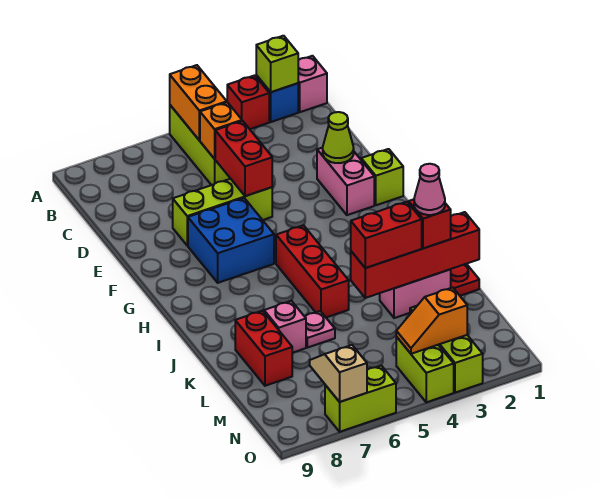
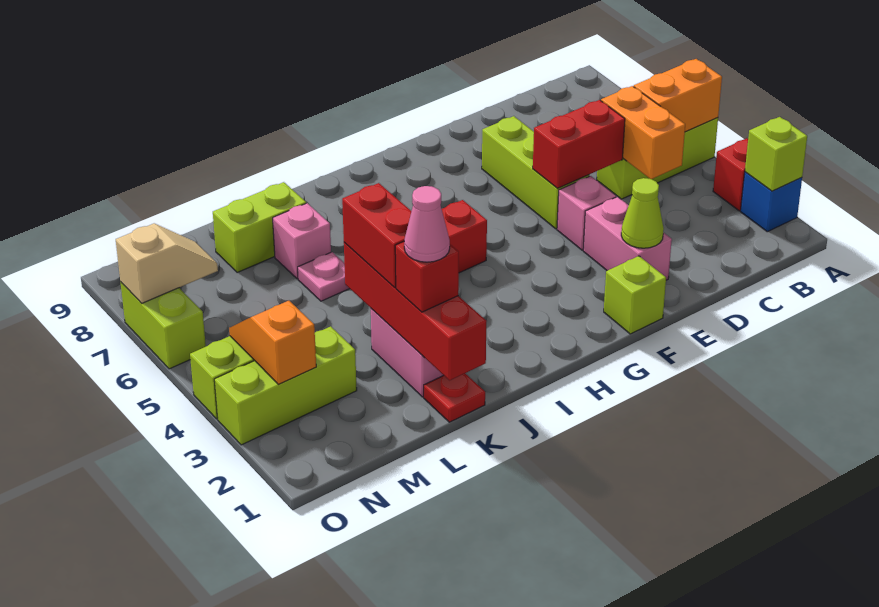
pink brick A1 level 1 -> pink brick E4 level 1
orange brick C5 level 2 -> orange brick C4:C5 level 2
pink brick E2:F2 level 1 -> pink brick E2:E3 level 1
blue brick F6:G7 level 1 -> none
red brick K8:L8 level 1 -> lime brick K8:L8 level 1

